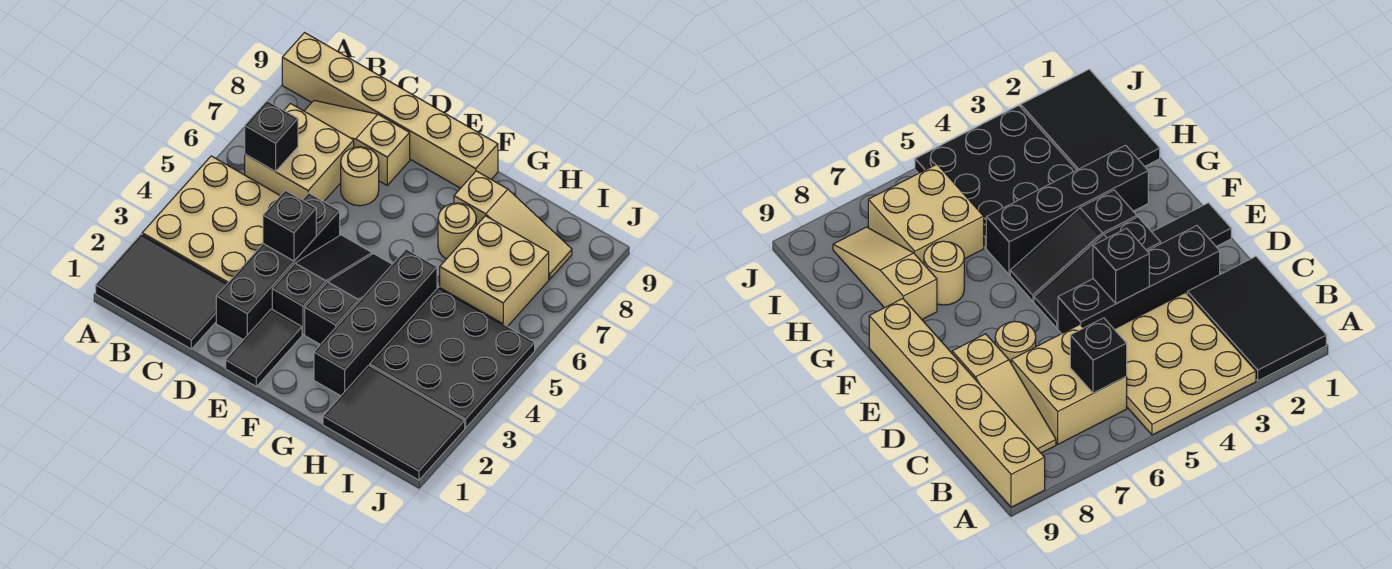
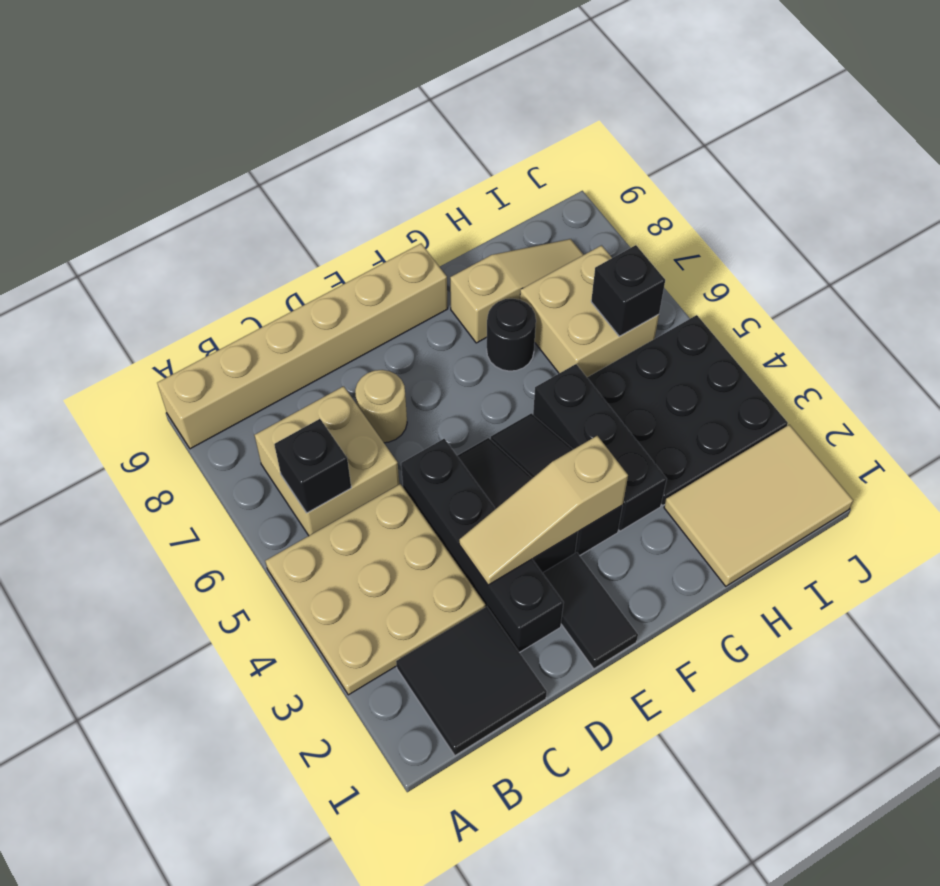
black tile A1:C2 level 1 -> black tile B1:C2 level 1
tan slope B8:D8 level 1 top D -> tan slope D3:F3 level 2 top F
black brick D4 level 2 -> black brick I6 level 2
black brick G2:G5 level 1 -> black brick G3:G5 level 1
tan round brick G7 level 1 -> black round brick G7 level 1
black tile H1:J2 level 1 -> tan tile H1:J2 level 1

